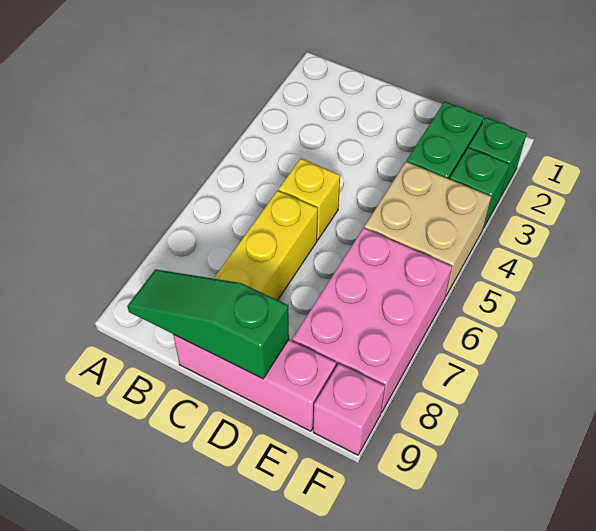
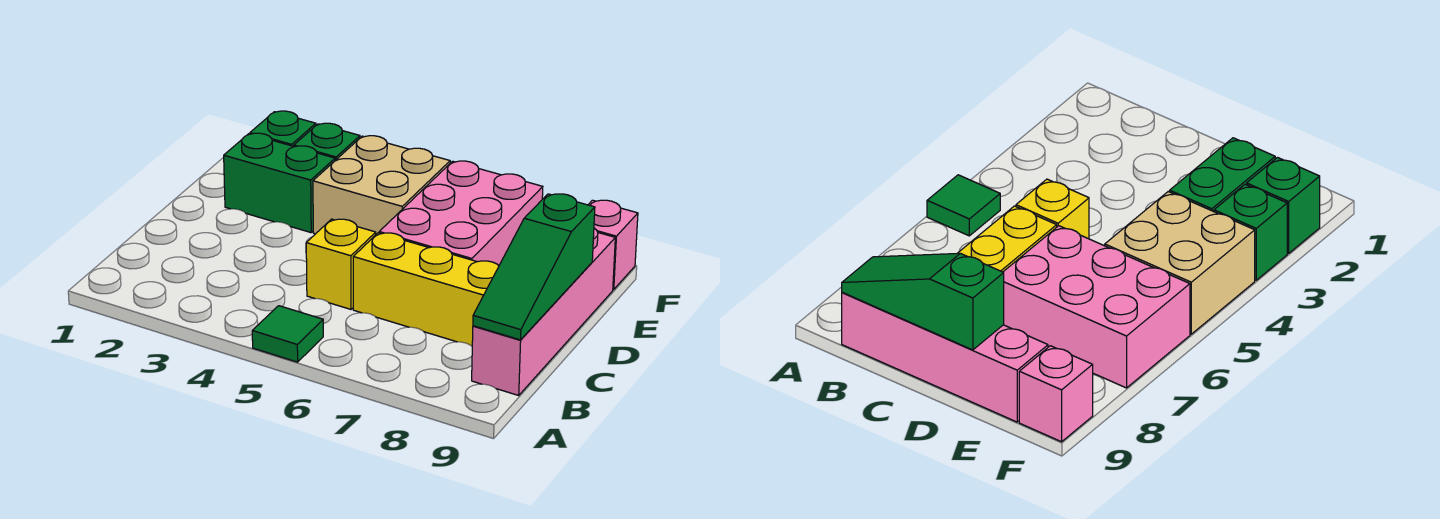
none -> green tile A5 level 1
pink brick C9:E9 level 1 -> pink brick B9:E9 level 1
pink brick E6:F8 level 1 -> pink brick D6:F7 level 1

